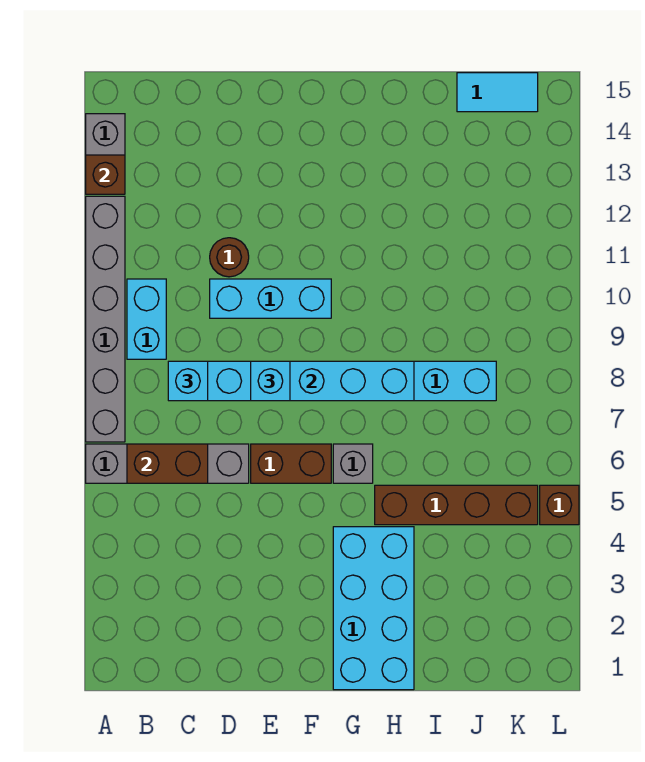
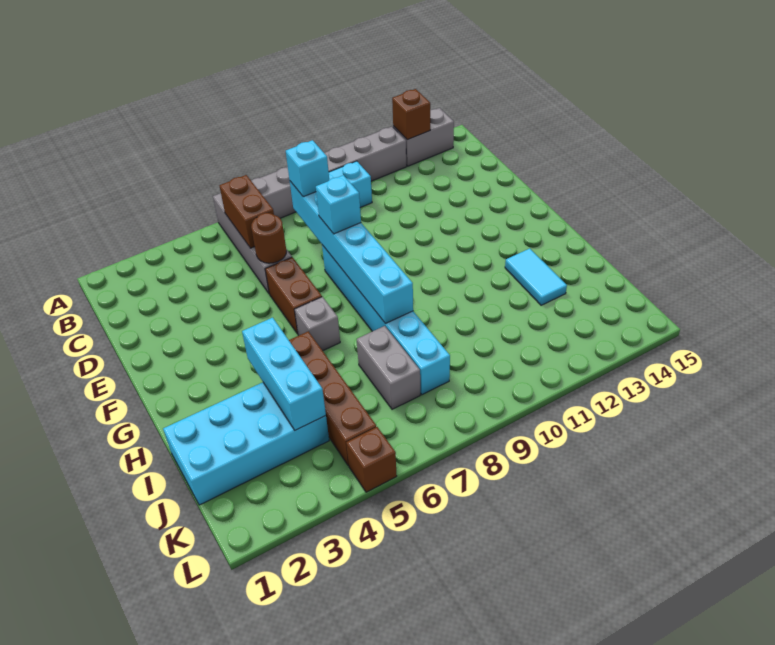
cyan brick D10:F10 level 1 -> cyan brick H4:J4 level 2
brown round brick D11 level 1 -> brown round brick D6 level 2
cyan brick G1:H4 level 1 -> cyan brick I1:J4 level 1
none -> grey brick I7:J7 level 1
cyan tile J15:K15 level 1 -> cyan tile H13:I13 level 1

